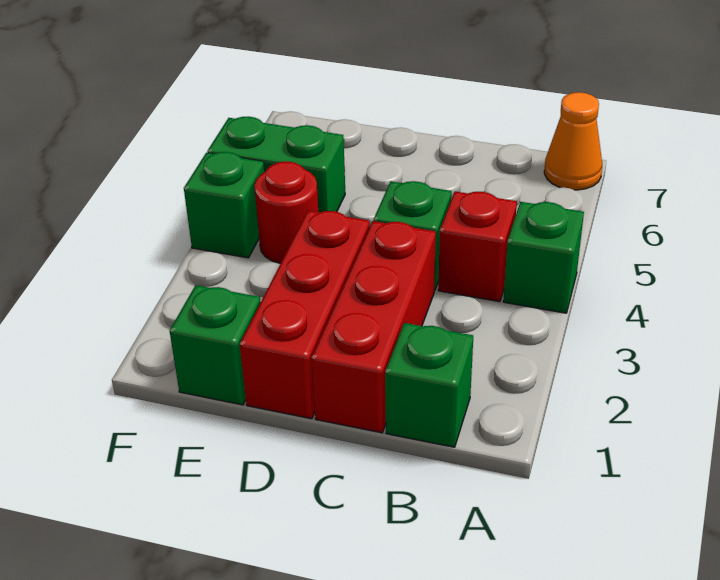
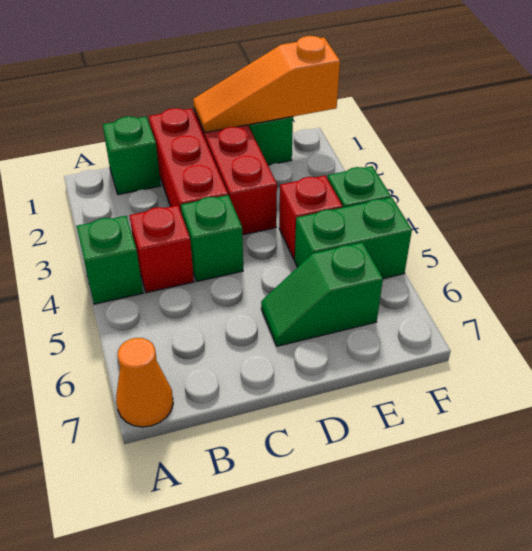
none -> orange slope D1:F1 level 2 top F
none -> green slope D6:E6 level 1 top E
red round brick E4 level 1 -> red brick E4 level 1

